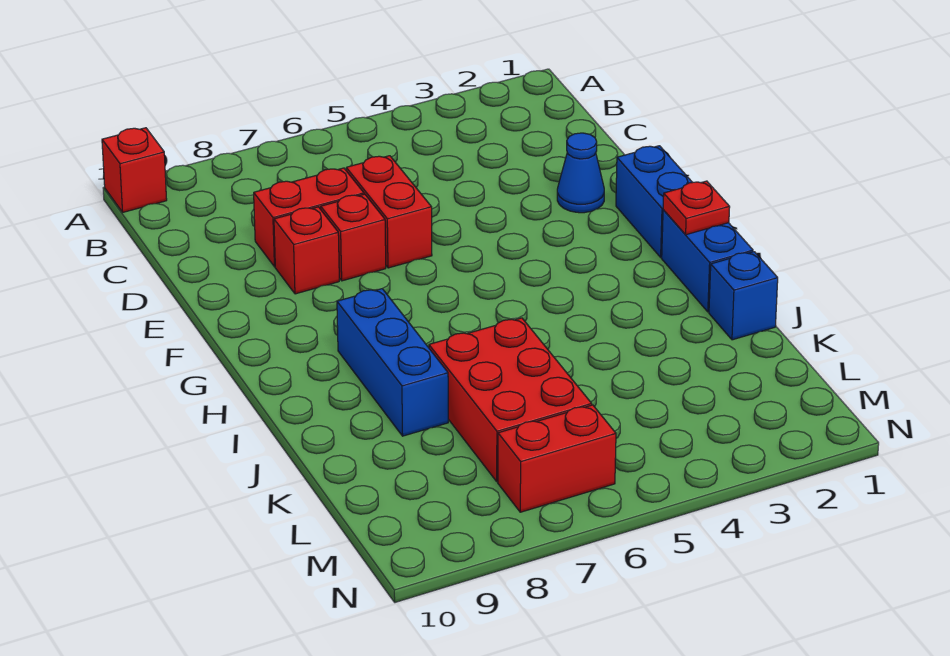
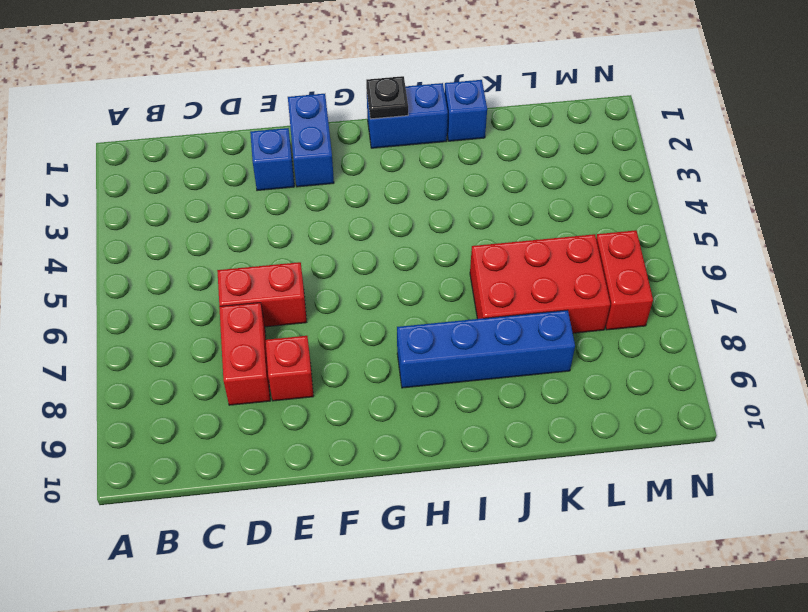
red brick A10 level 1 -> none
blue cone E2 level 1 -> blue brick E2 level 1
red brick E7 level 1 -> none
blue brick F1:G1 level 1 -> blue brick F1:F2 level 1
red plate H1 level 2 -> black plate H1 level 2
blue brick H8:J8 level 1 -> blue brick H8:K8 level 1

